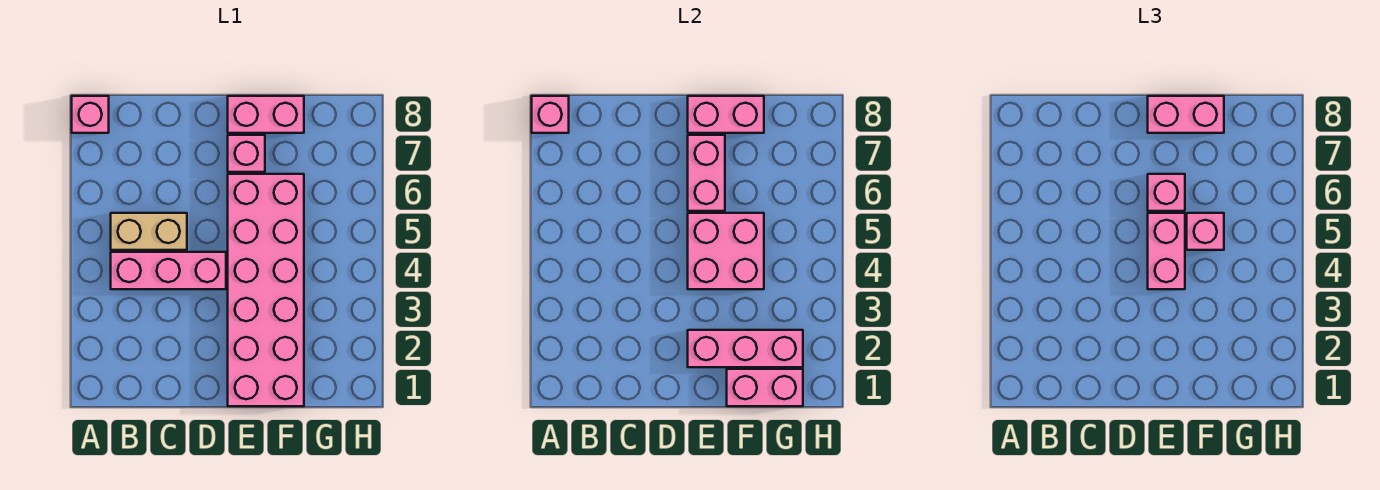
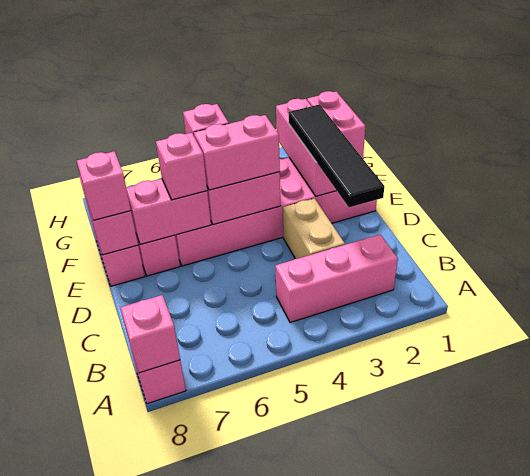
pink brick B4:D4 level 1 -> pink brick B2:B4 level 1
tan brick B5:C5 level 1 -> tan brick C3:D3 level 1
none -> black tile C2:F2 level 3
pink brick E8:F8 level 3 -> pink brick E8 level 3

